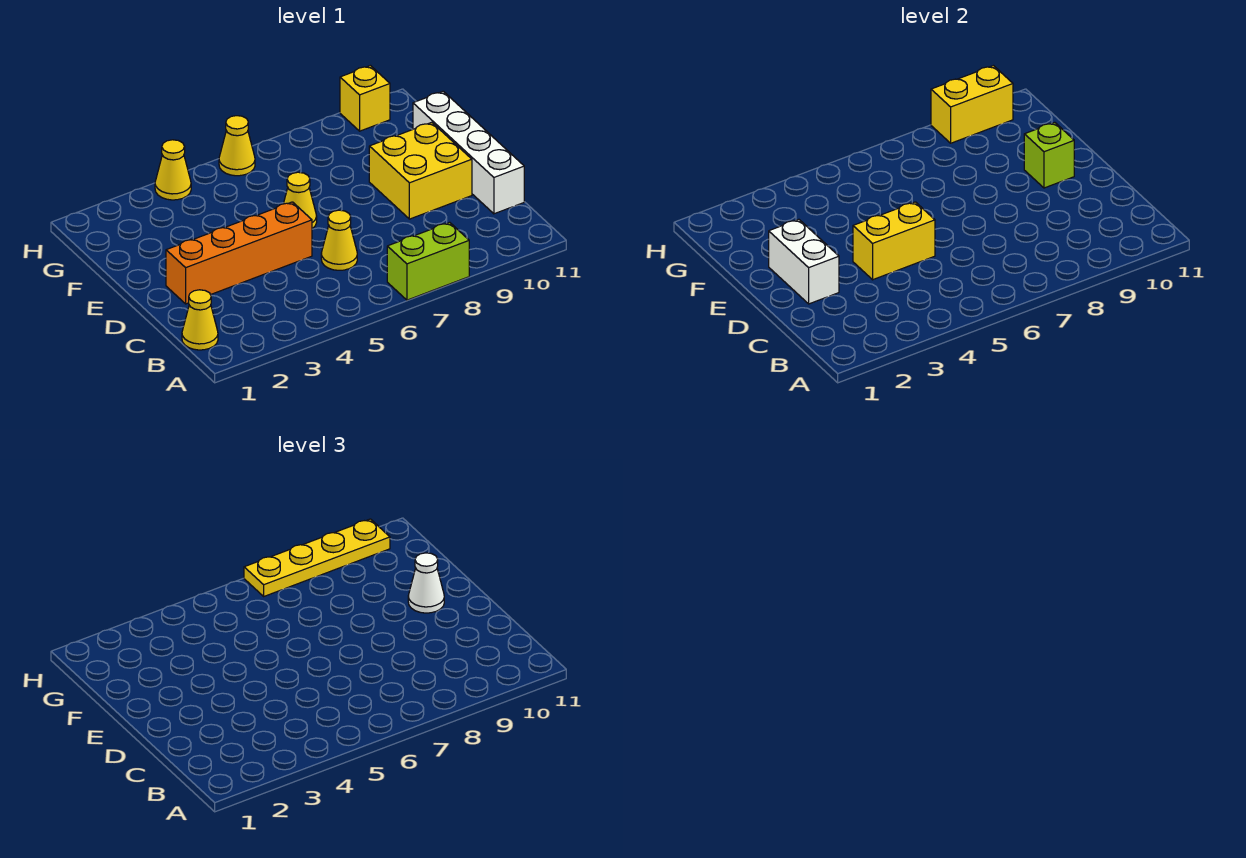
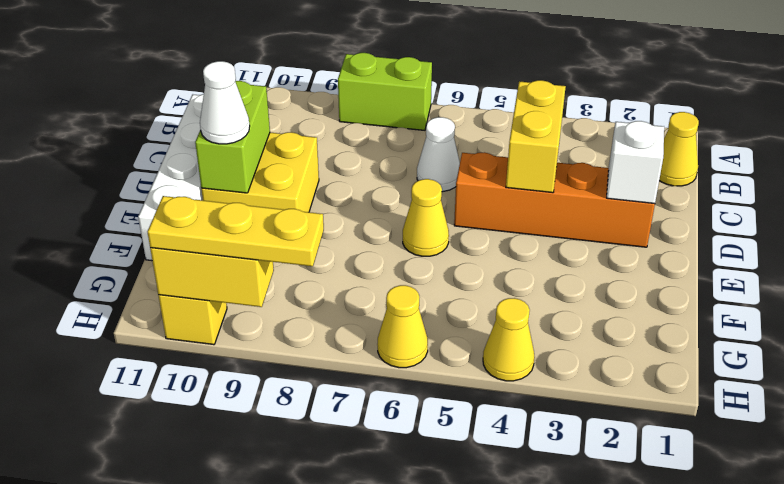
yellow cone C6 level 1 -> white cone C6 level 1
white brick D2:E2 level 2 -> white brick D2 level 2
yellow brick D4:D5 level 2 -> yellow brick C4:D4 level 2
lime brick E10 level 2 -> lime brick D10:E10 level 2
yellow plate H7:H10 level 3 -> yellow plate H8:H10 level 3

